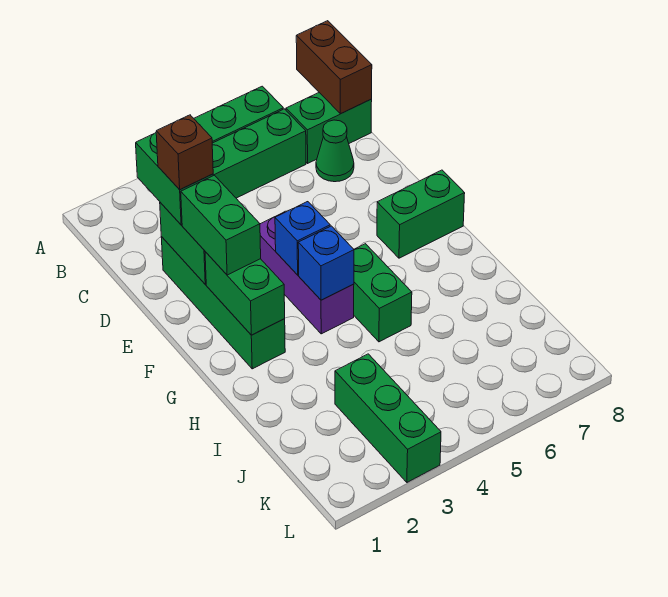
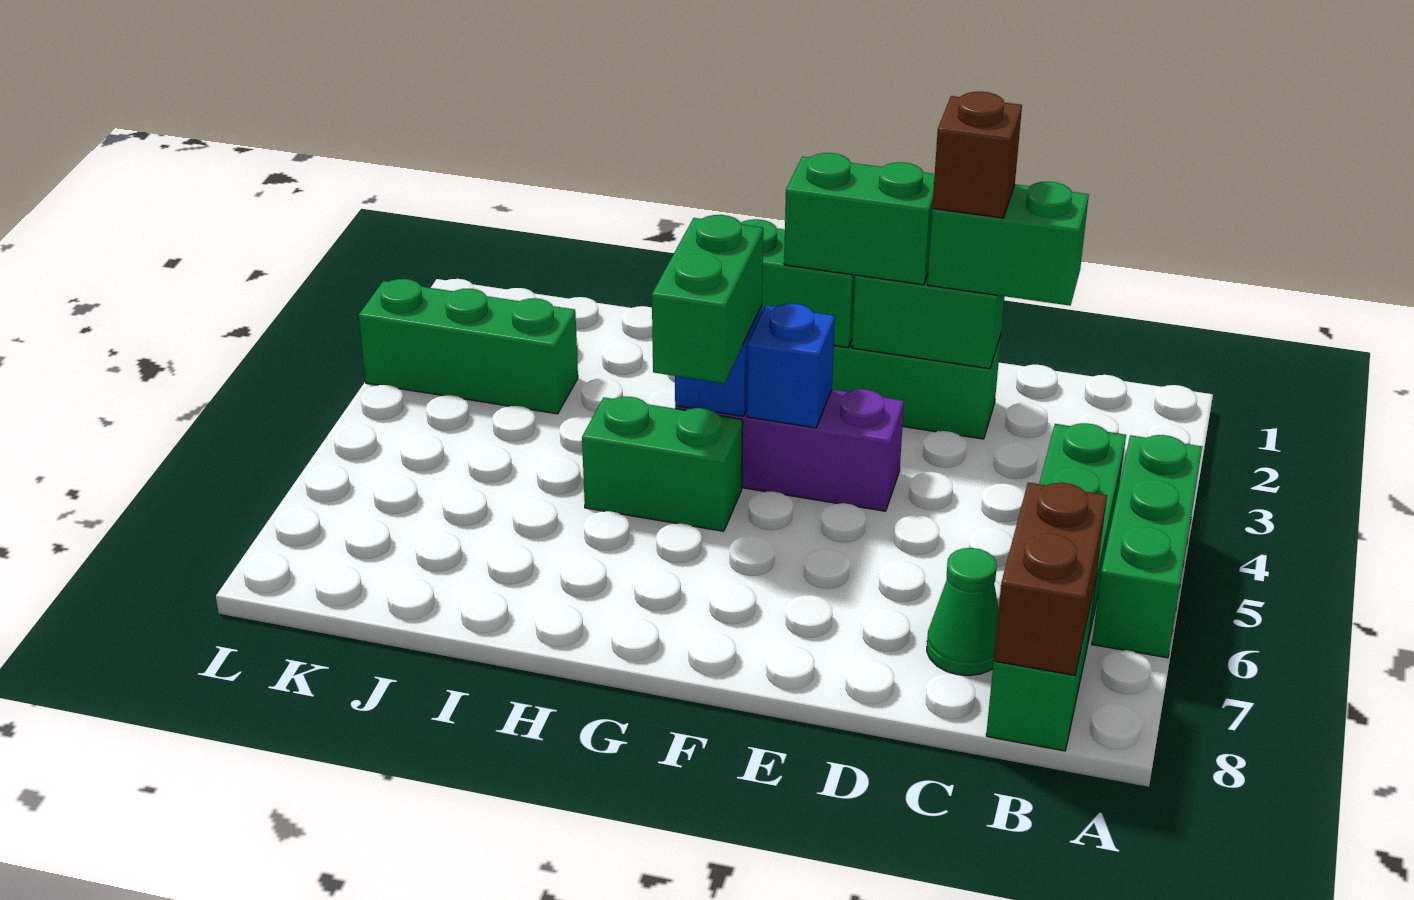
brown brick A8:B8 level 2 -> brown brick B7:B8 level 2
green brick F7:F8 level 1 -> green brick G4:G5 level 3

